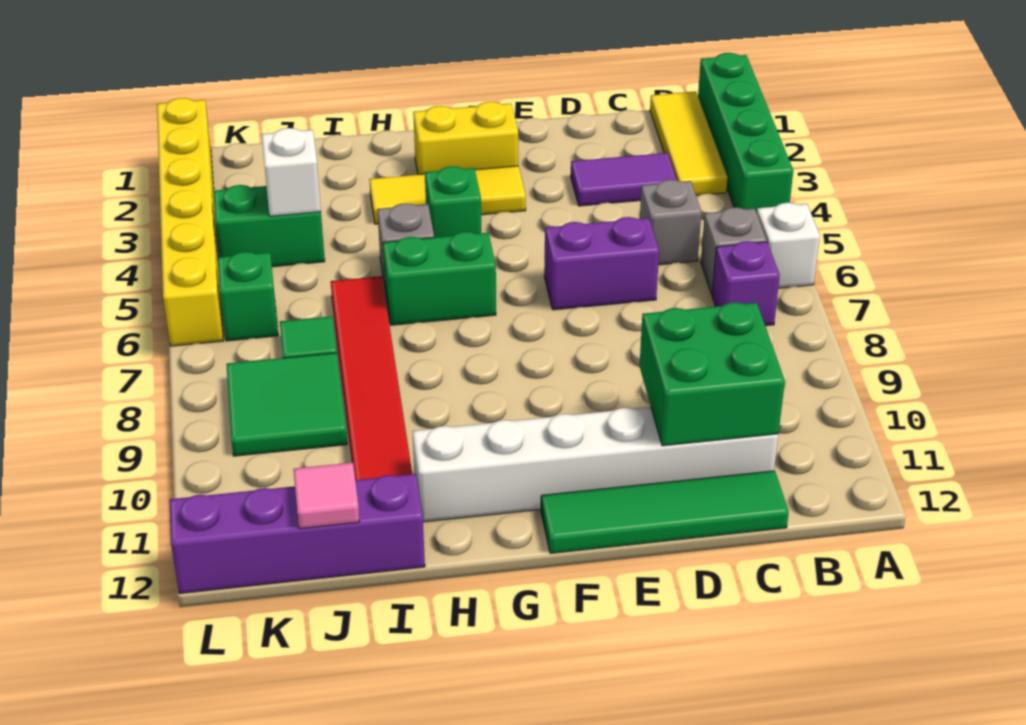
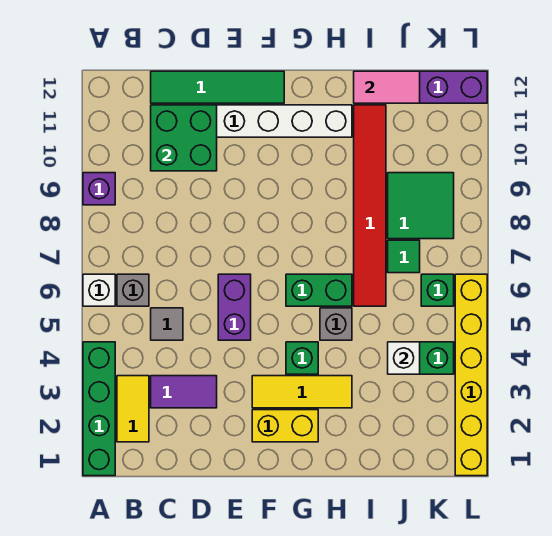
yellow tile B1:B3 level 1 -> yellow tile B2:B3 level 1
purple brick B7 level 1 -> purple brick A9 level 1
grey brick C5 level 1 -> grey tile C5 level 1
purple brick D6:E6 level 1 -> purple brick E5:E6 level 1
pink tile J12 level 2 -> pink tile I12:J12 level 2

